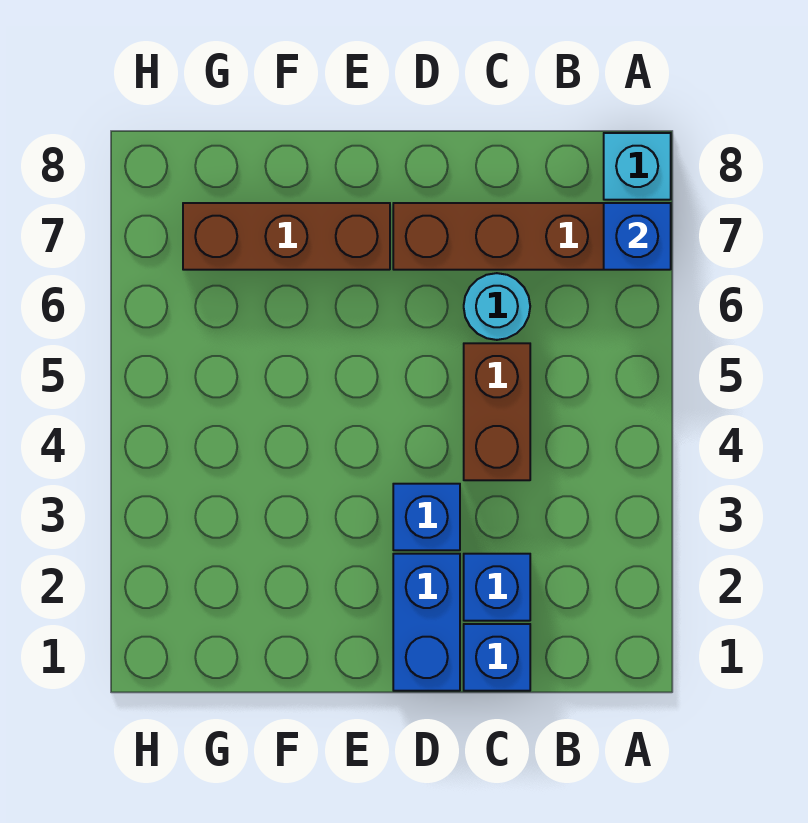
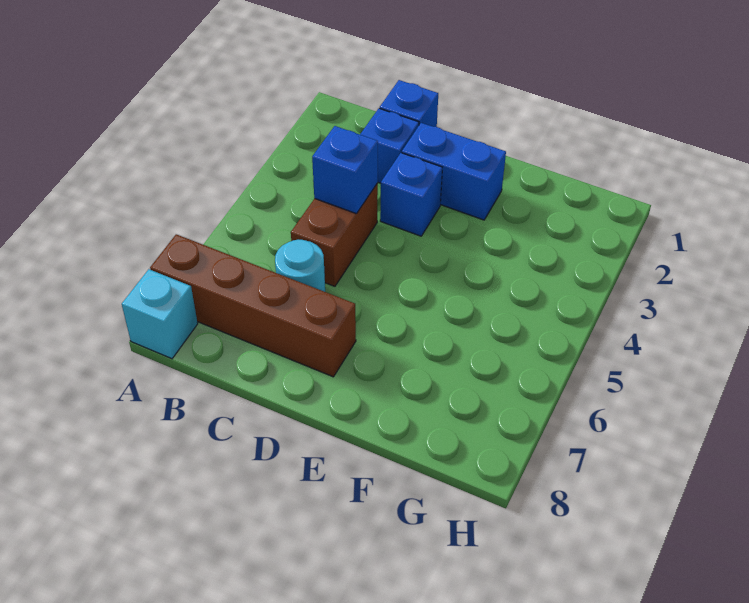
blue brick A7 level 2 -> blue brick C4 level 2
blue brick D1:D2 level 1 -> blue brick D2:E2 level 1
brown brick E7:G7 level 1 -> none

